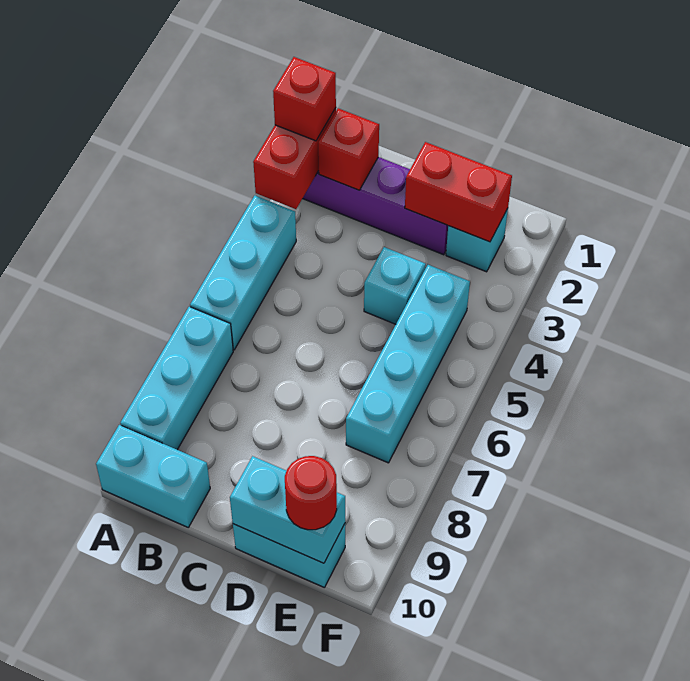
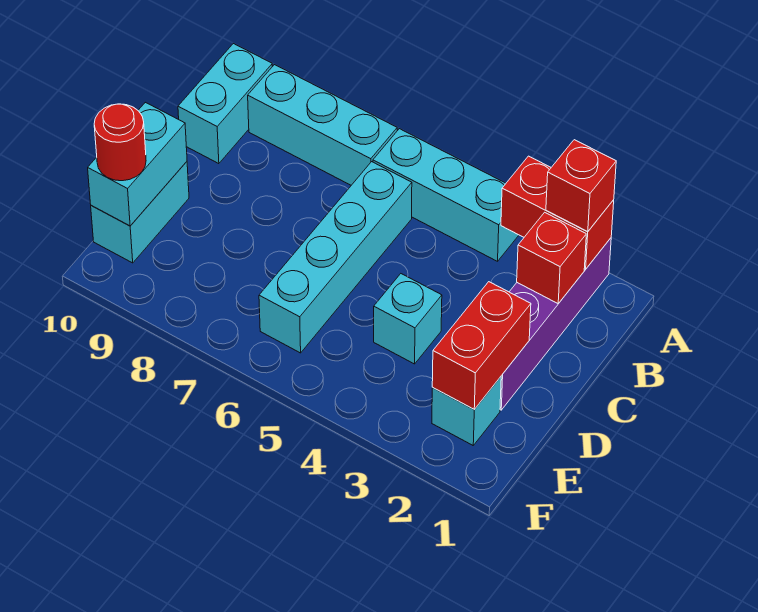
cyan brick E4:E7 level 1 -> cyan brick B6:E6 level 1

